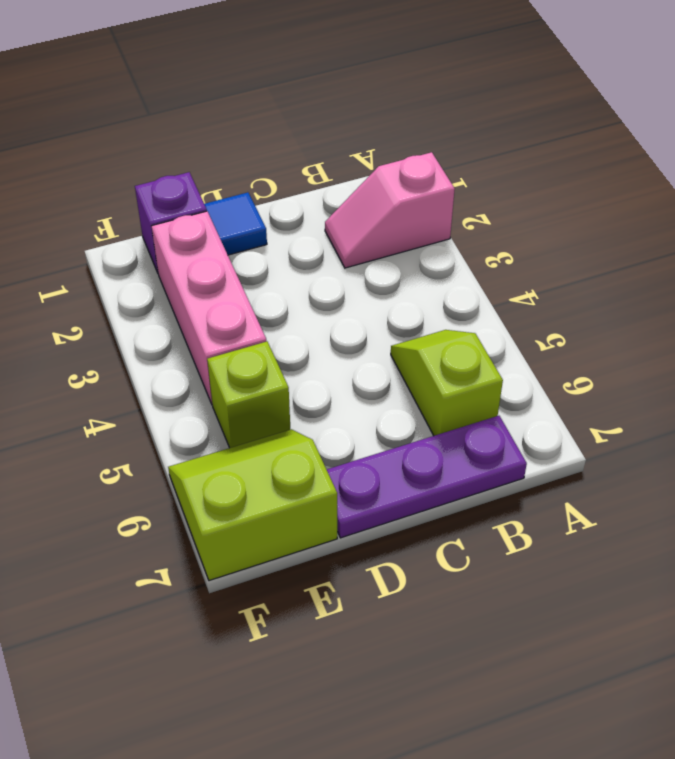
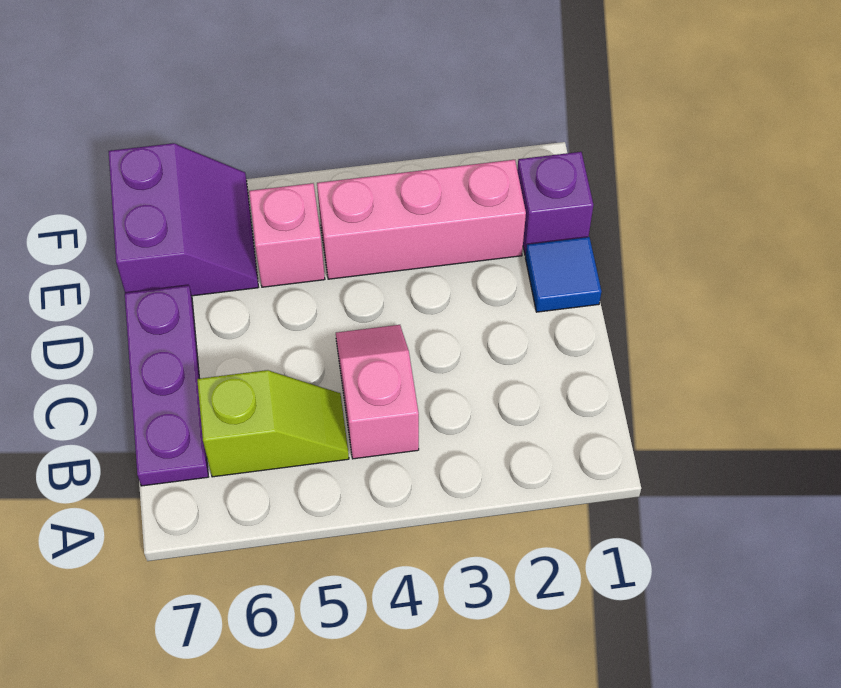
pink slope A2:B2 level 1 top A -> pink slope B4:C4 level 1 top B
lime brick E5 level 1 -> pink brick E5 level 1
lime slope E6:F7 level 1 top 7 -> purple slope E6:F7 level 1 top 7

